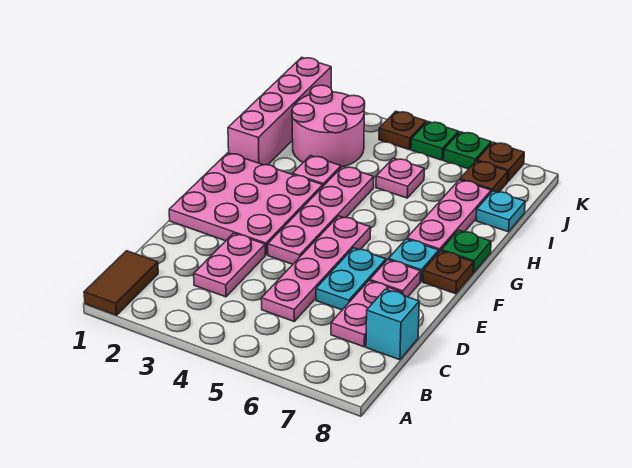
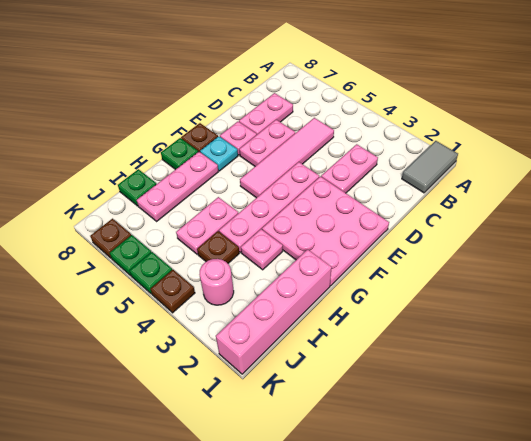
brown tile A1:B1 level 1 -> grey tile A1:B1 level 1
pink plate C5:F5 level 1 -> pink tile C5:F5 level 1
cyan brick C8 level 1 -> none
cyan plate D6:E6 level 1 -> pink plate D6:E6 level 1
pink round brick I2:J3 level 1 -> pink round brick J3 level 1
pink plate I5 level 1 -> pink plate H5:I5 level 1
cyan plate I8 level 1 -> green plate I8 level 1
brown plate J7 level 1 -> brown plate I4 level 1

